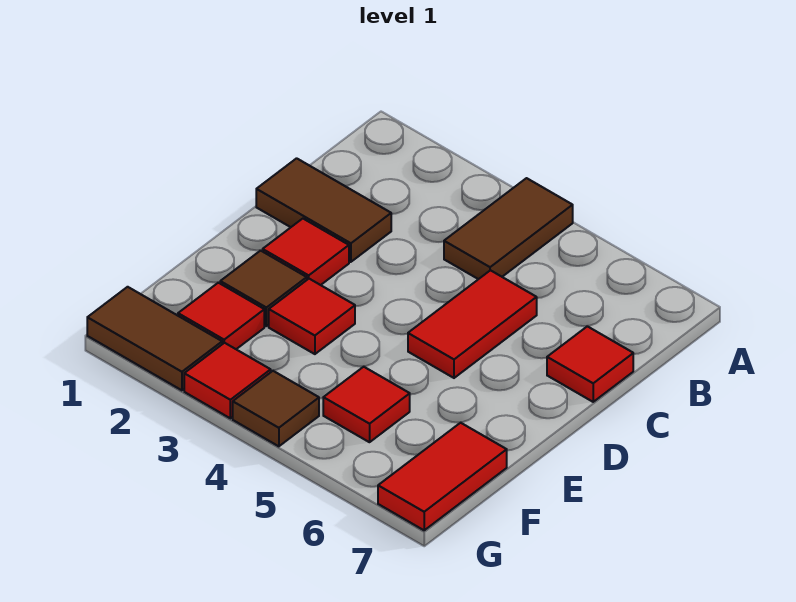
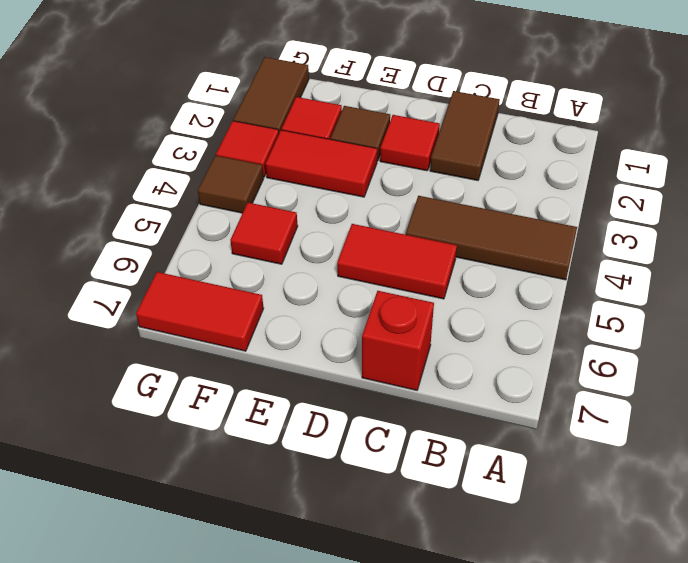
brown tile A4:B4 level 1 -> brown tile A4:C4 level 1
red tile C7 level 1 -> red brick C7 level 1
red tile E3 level 1 -> red tile E3:F3 level 1

